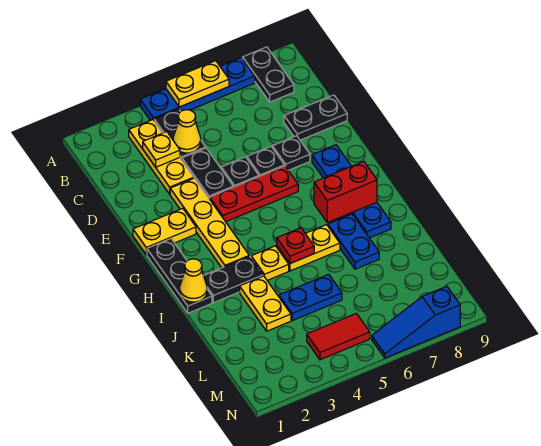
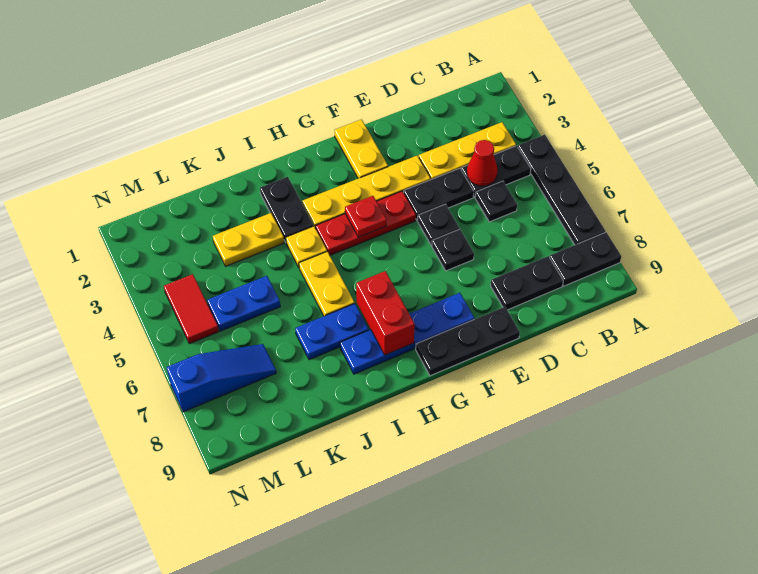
blue plate A4:A7 level 1 -> black plate A4:A7 level 1
yellow plate A5:A6 level 2 -> none
yellow plate C3 level 2 -> none
yellow cone C4 level 2 -> red cone C4 level 2
black plate D8:D9 level 1 -> black plate C8:D8 level 1
black plate E7 level 1 -> black plate C5 level 1
red plate F4:F6 level 1 -> red plate F4:H4 level 1
black plate G1:I1 level 1 -> black plate E9:G9 level 1
yellow cone I1 level 2 -> none
red plate I5 level 2 -> red plate G4 level 2
blue plate K4:K5 level 1 -> blue plate K5:L5 level 1
blue slope N6:N8 level 1 top 8 -> blue slope L7:N7 level 1 top N

